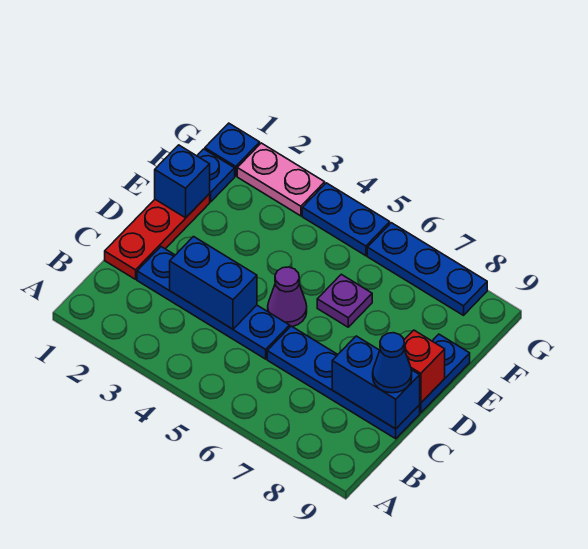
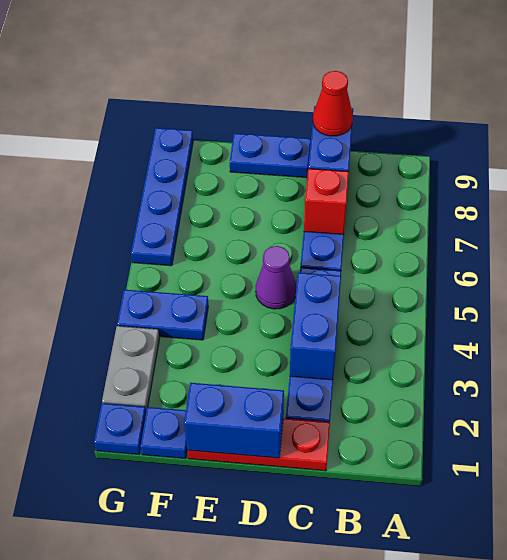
blue cone C9 level 3 -> red cone C9 level 3
red brick D9 level 2 -> red brick C7 level 2
blue brick E1 level 2 -> blue brick D1:E1 level 2
purple plate E6 level 1 -> none
pink plate G2:G3 level 1 -> grey plate G2:G3 level 1
blue plate G4:G5 level 1 -> blue plate F4:G4 level 1
blue plate G6:G8 level 1 -> blue plate G6:G9 level 1

